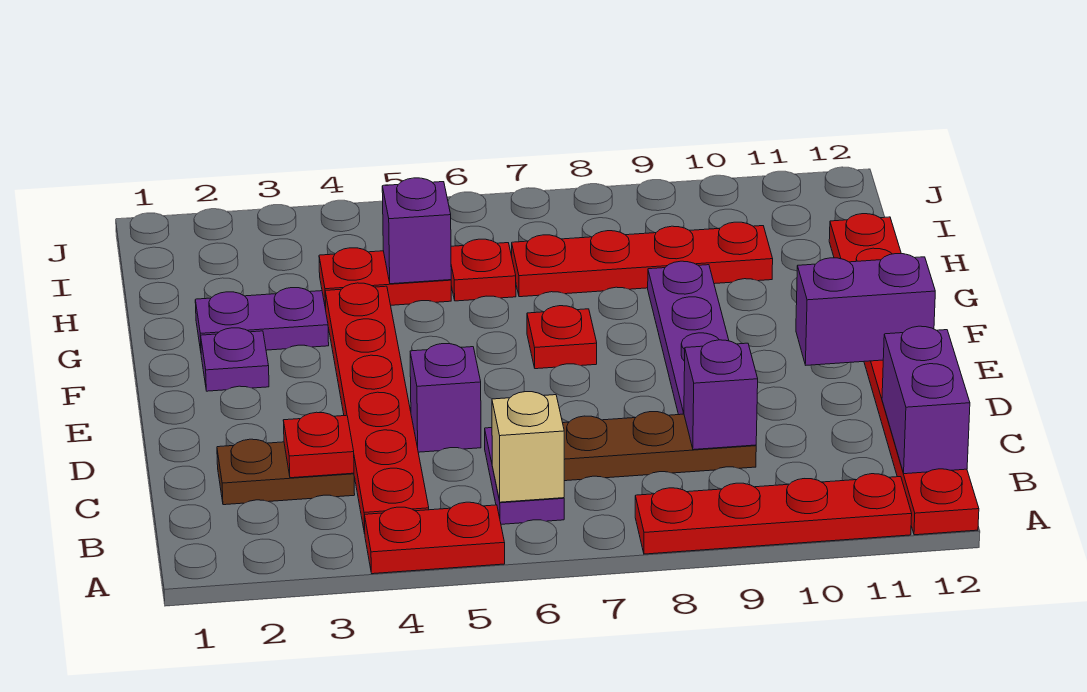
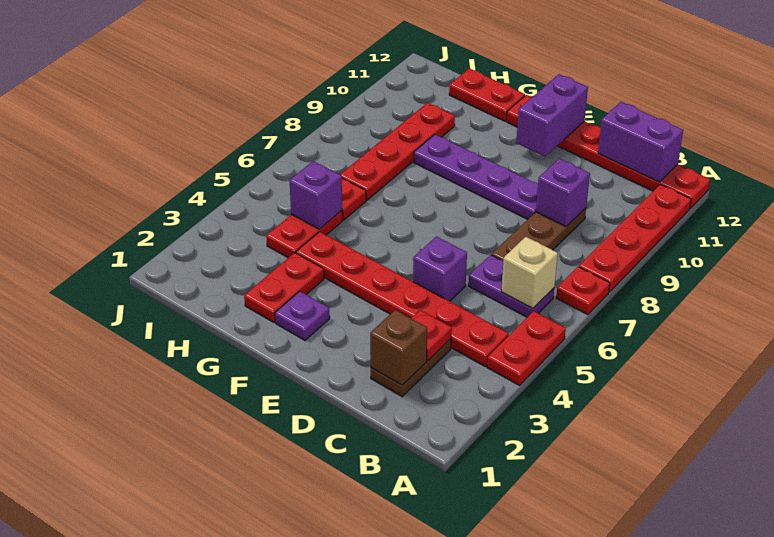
none -> brown brick C2 level 2
red plate F7 level 1 -> red plate A7 level 1
purple plate G2:G3 level 1 -> red plate G2:G3 level 1

